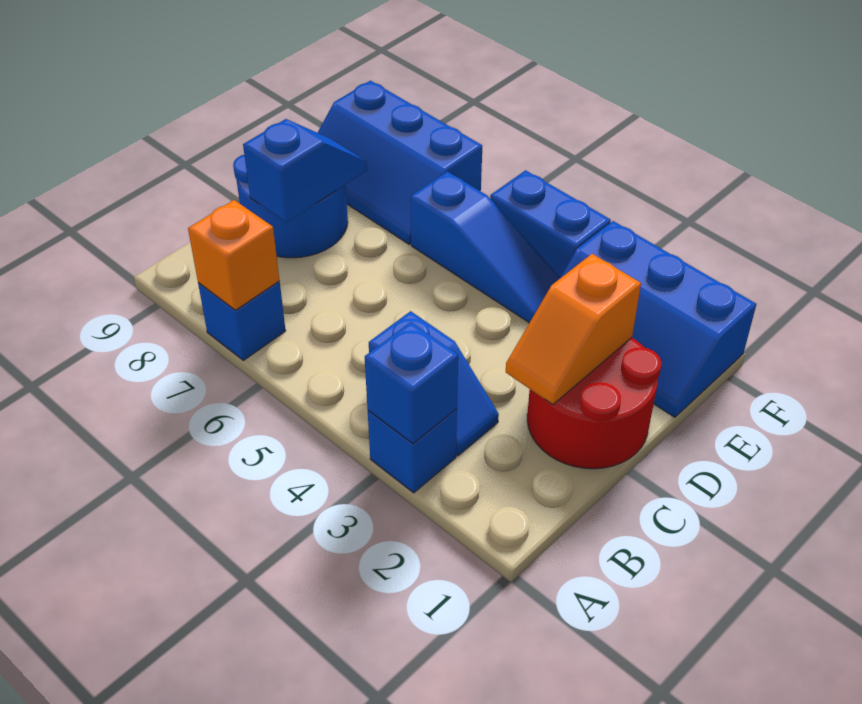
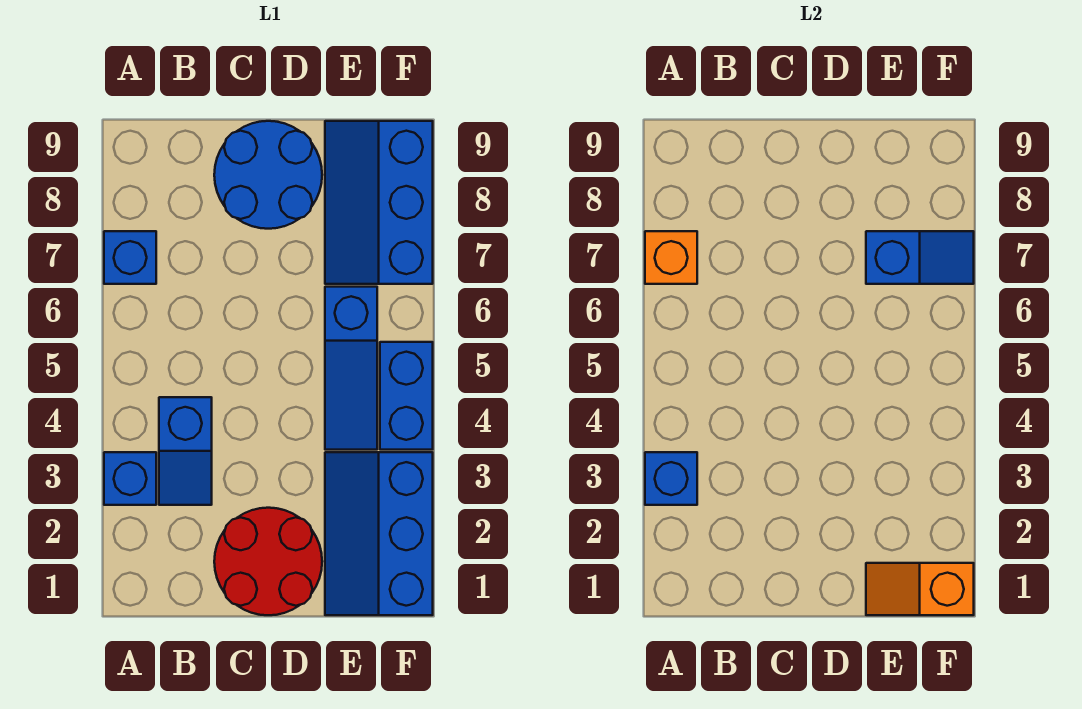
orange slope C2:D2 level 2 top D -> orange slope E1:F1 level 2 top F
blue slope C8:D8 level 2 top C -> blue slope E7:F7 level 2 top E

